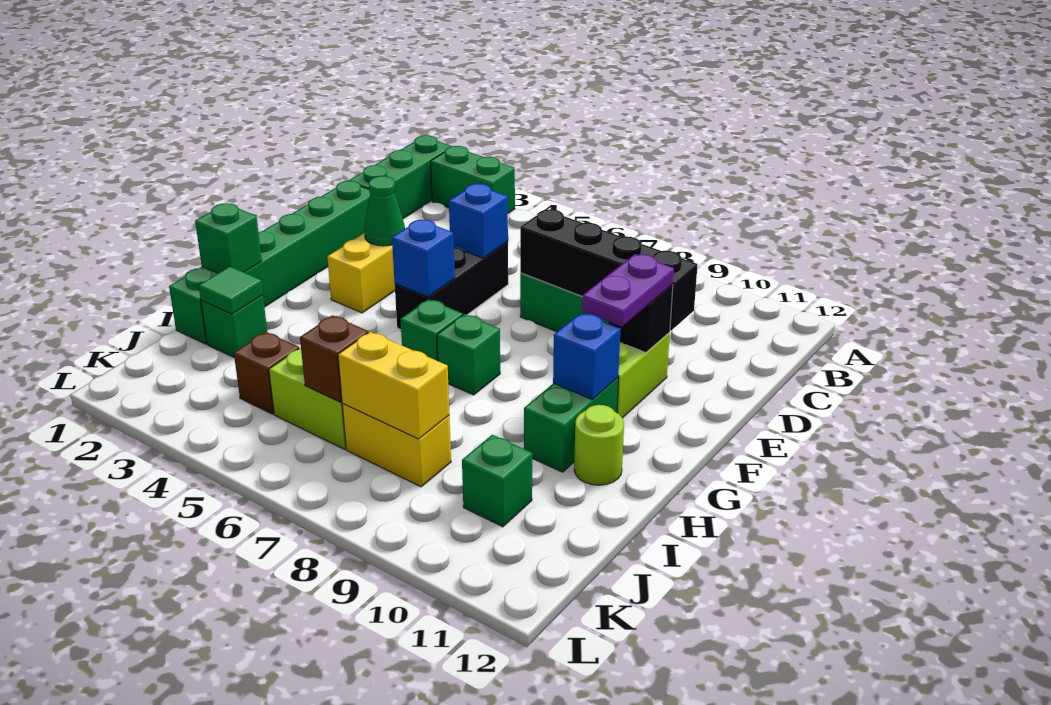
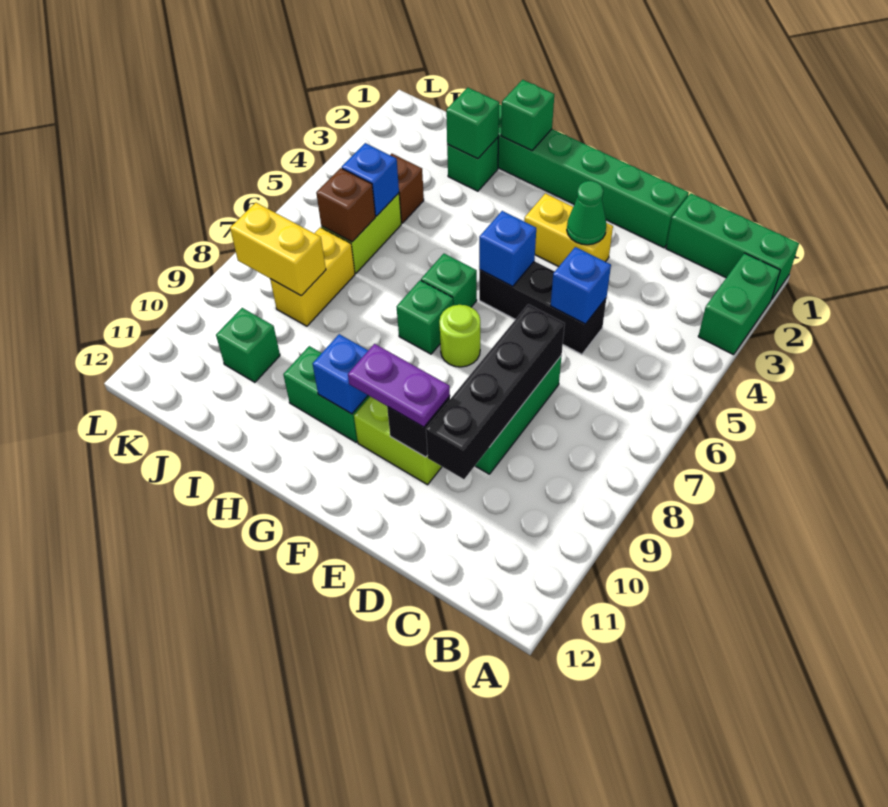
lime round brick H11 level 1 -> lime round brick F7 level 1
green tile I2 level 2 -> green brick I2 level 2
none -> blue brick J5 level 2
yellow brick J7:J8 level 2 -> yellow brick J8:K8 level 2

